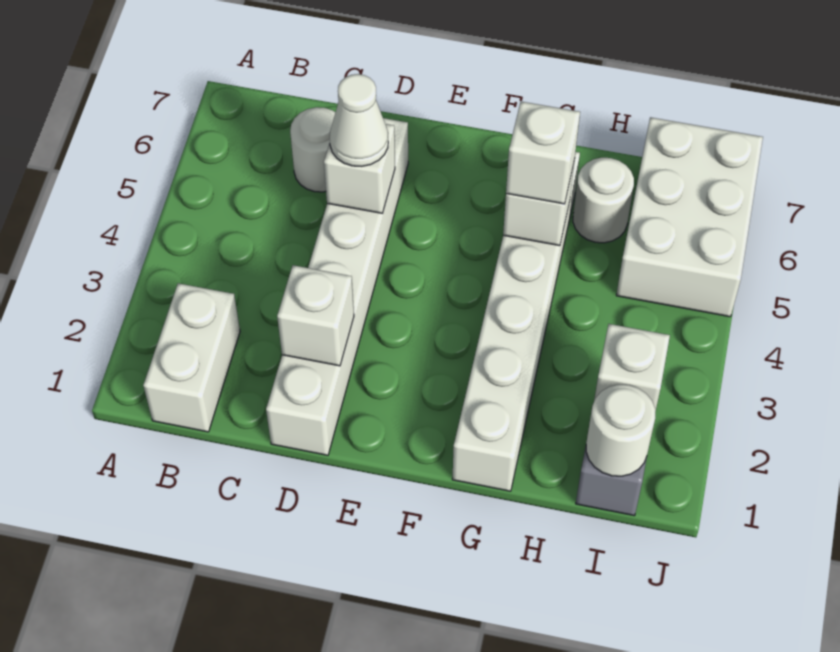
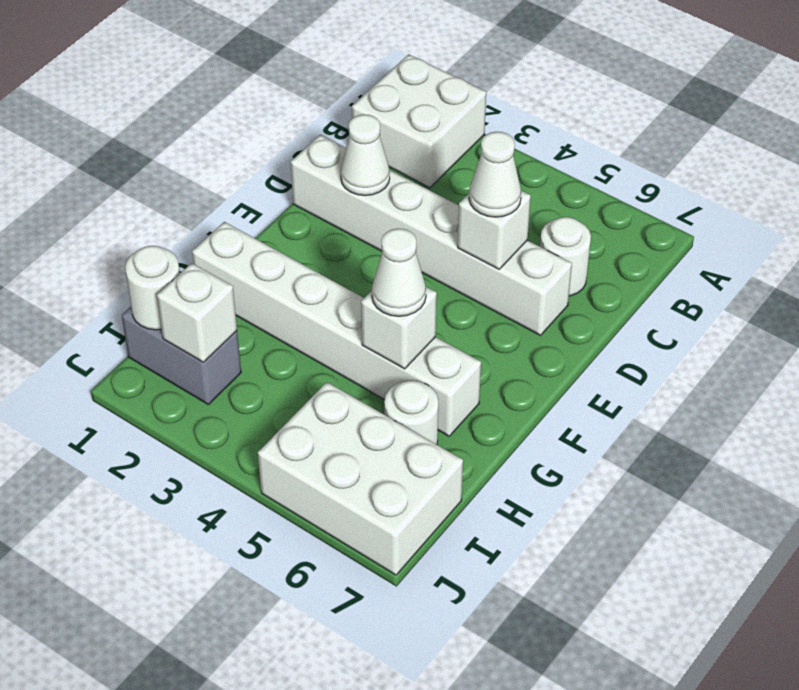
white brick B1:B2 level 1 -> white brick A1:B2 level 1
white brick D2 level 2 -> white cone D2 level 2
white brick G5 level 3 -> white cone G5 level 3

